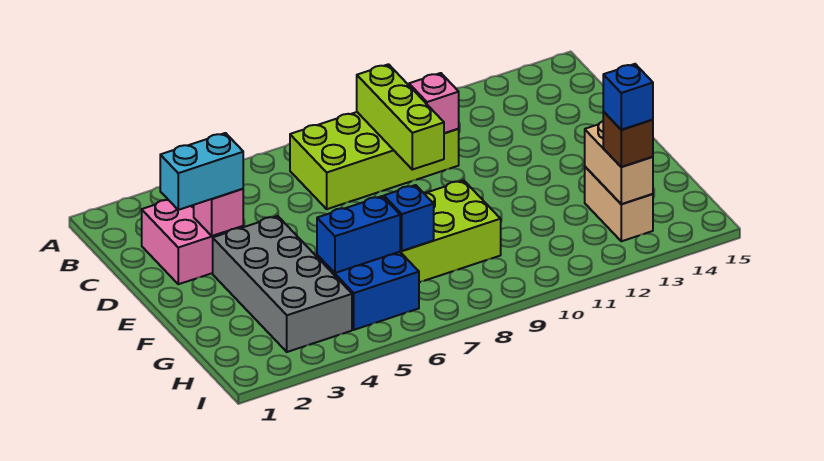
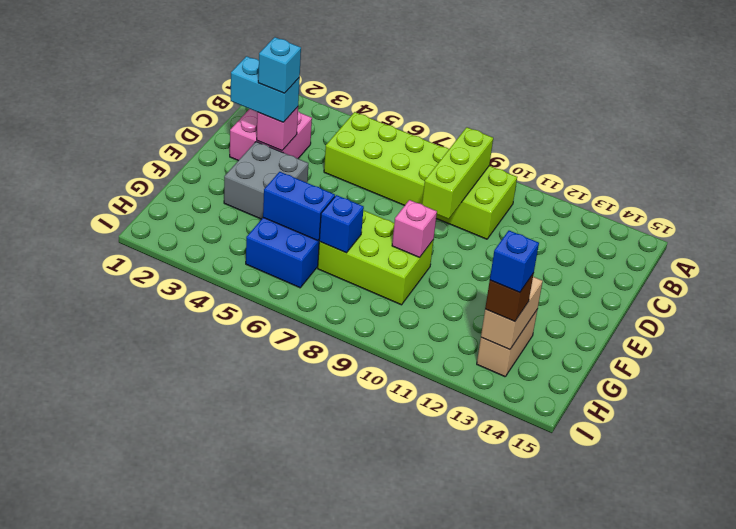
lime brick B7:C10 level 1 -> lime brick B5:C10 level 1
pink brick C10 level 2 -> pink brick F9 level 2
none -> cyan brick D3 level 4
grey brick E3:H4 level 1 -> grey brick E3:F4 level 1

